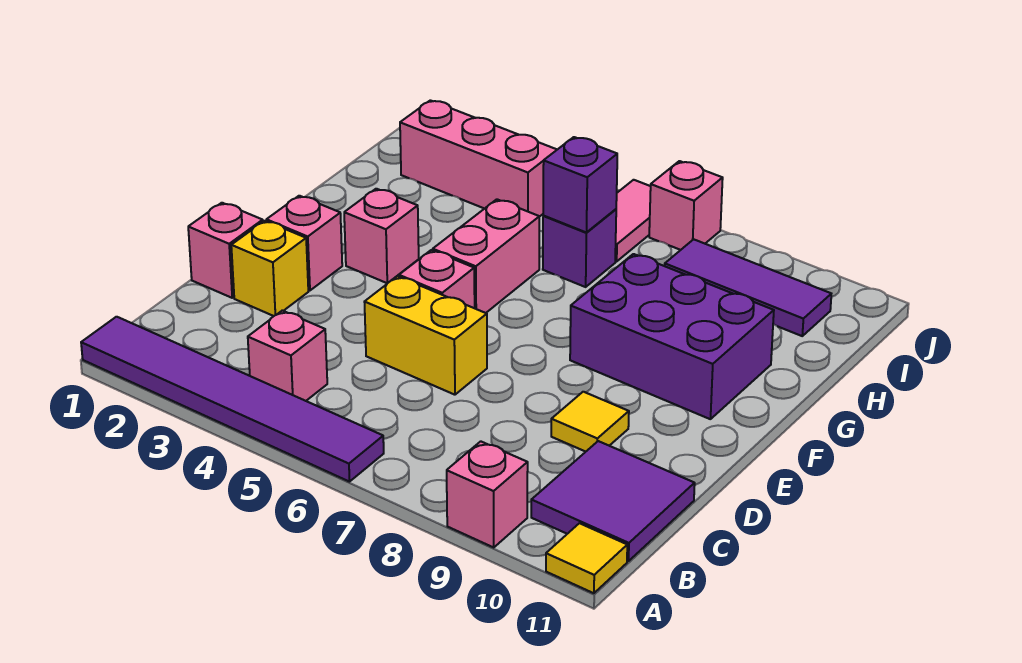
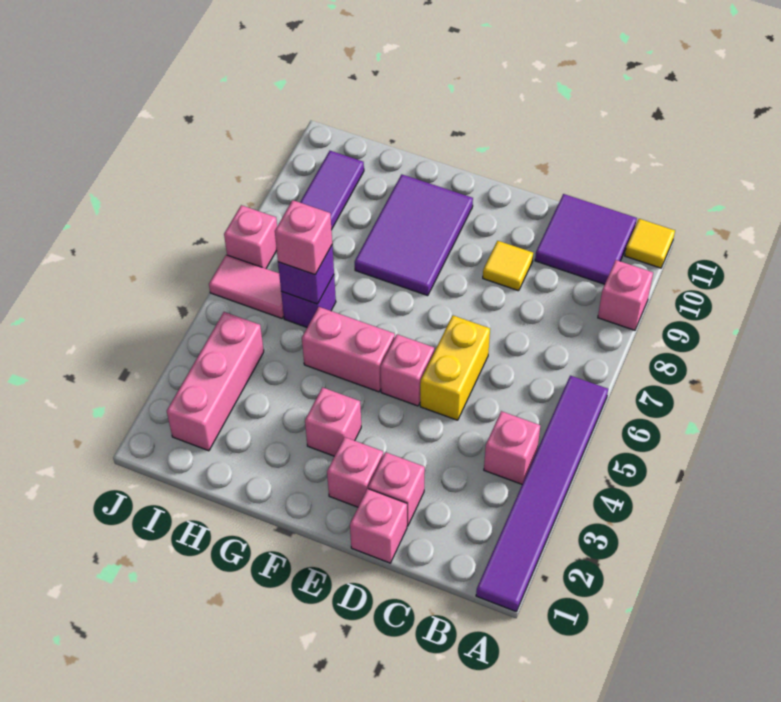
yellow brick D2 level 1 -> pink brick D2 level 1
purple brick F8:G10 level 1 -> purple tile F8:G10 level 1
none -> pink brick H6 level 3

